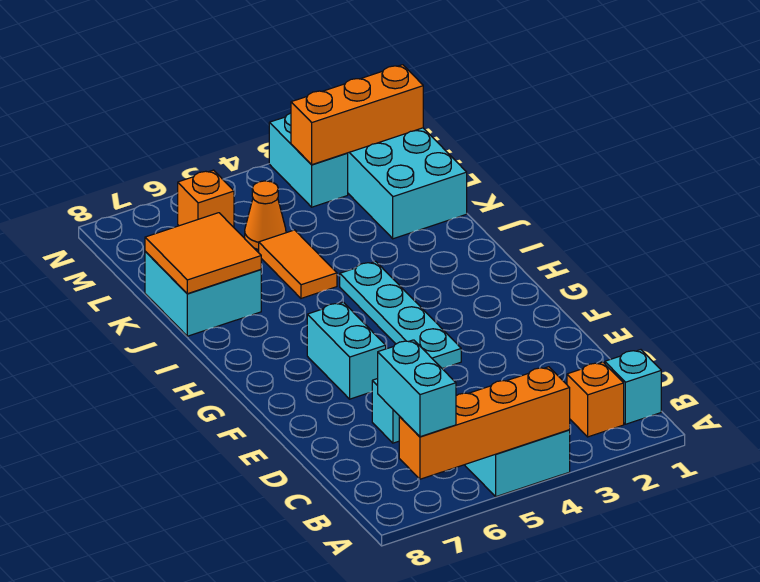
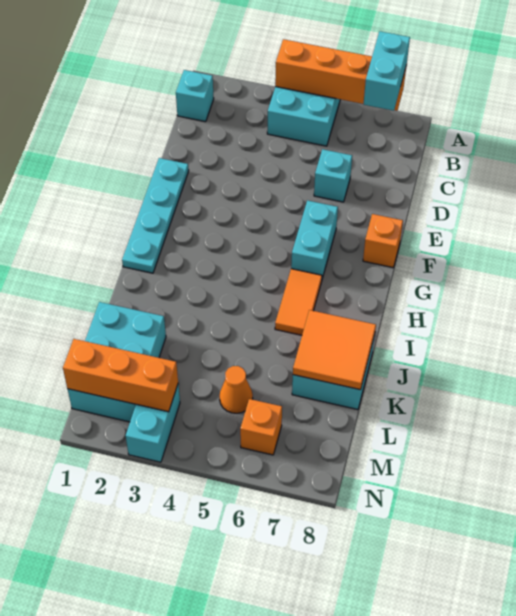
orange brick B2 level 1 -> orange brick F8 level 1
cyan plate F4:I4 level 1 -> cyan plate E1:H1 level 1
orange tile J5:K5 level 1 -> orange tile H6:I6 level 1

